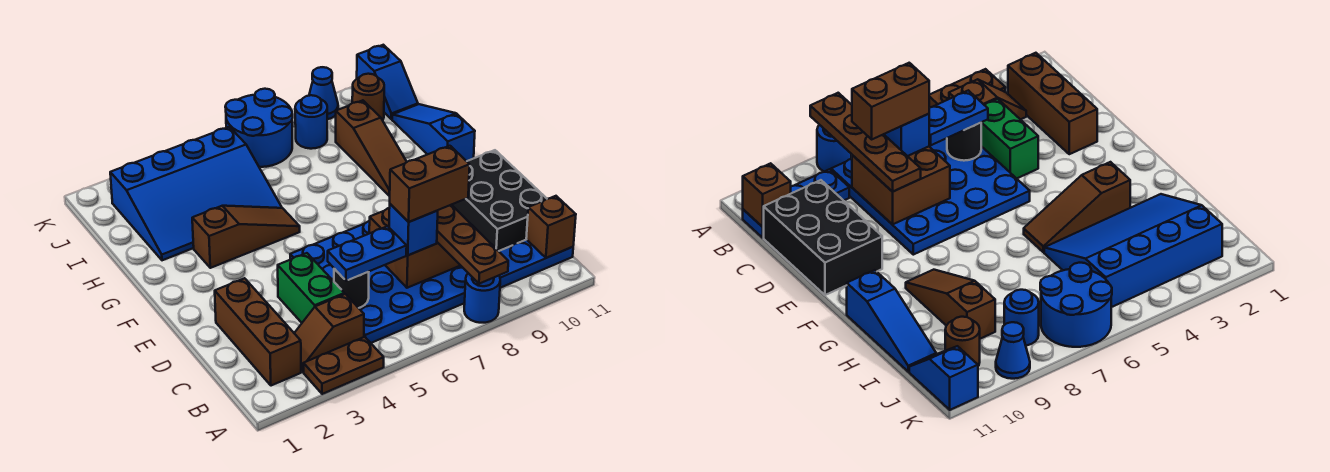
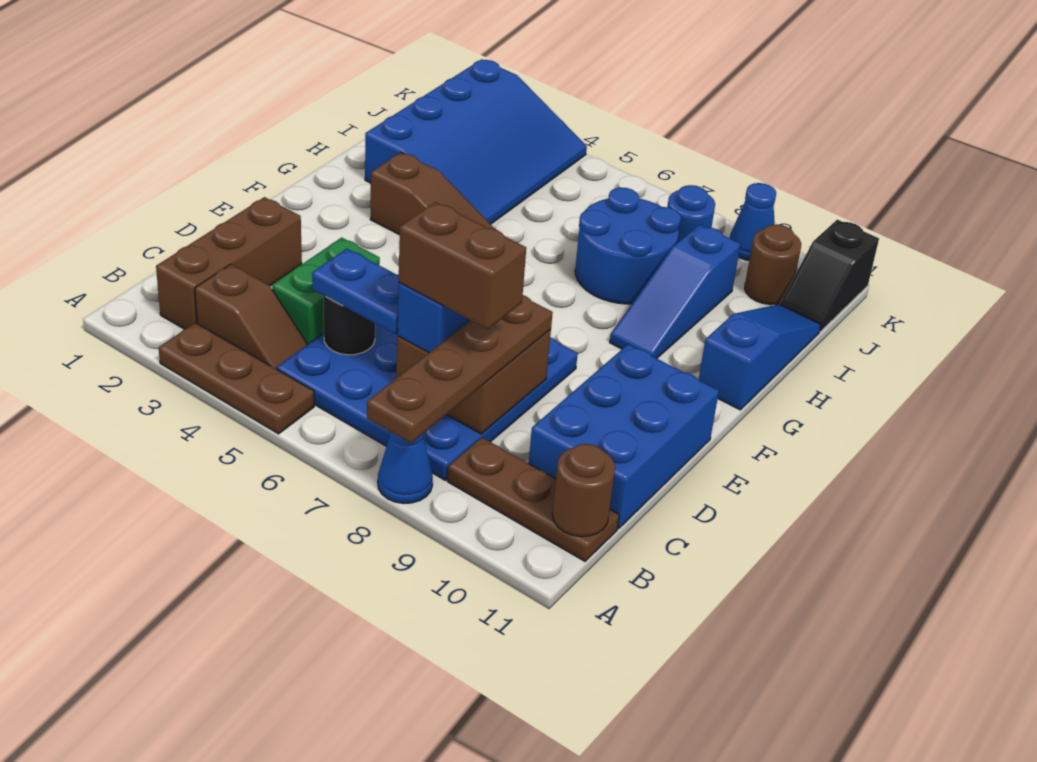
brown plate A3:A4 level 1 -> brown plate A3:A5 level 1
blue round brick A8 level 1 -> blue cone A8 level 1
brown slope B3:B4 level 1 top 4 -> brown slope B3:B4 level 1 top 3
blue plate B9:B11 level 1 -> brown plate B9:B11 level 1
brown brick B11 level 2 -> brown round brick B11 level 2
black brick C10:E11 level 1 -> blue brick C10:E11 level 1
brown slope G9:I9 level 1 top I -> blue slope G9:I9 level 1 top I
blue slope H2:J5 level 1 top J -> blue slope H2:K4 level 1 top 2
blue round brick J6:K7 level 1 -> blue round brick H7:I8 level 1
blue slope J11:K11 level 1 top K -> black slope J11:K11 level 1 top K

